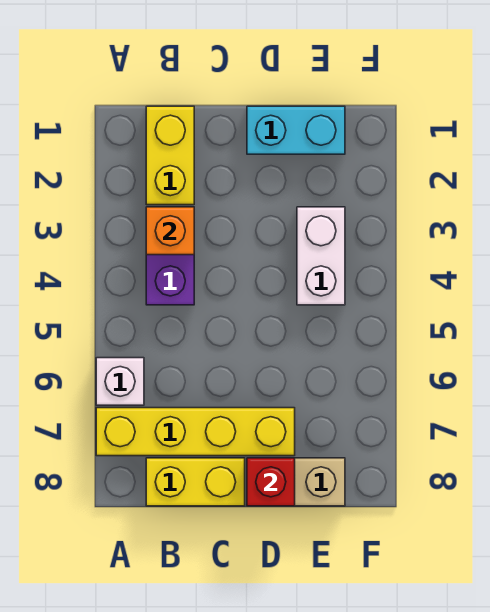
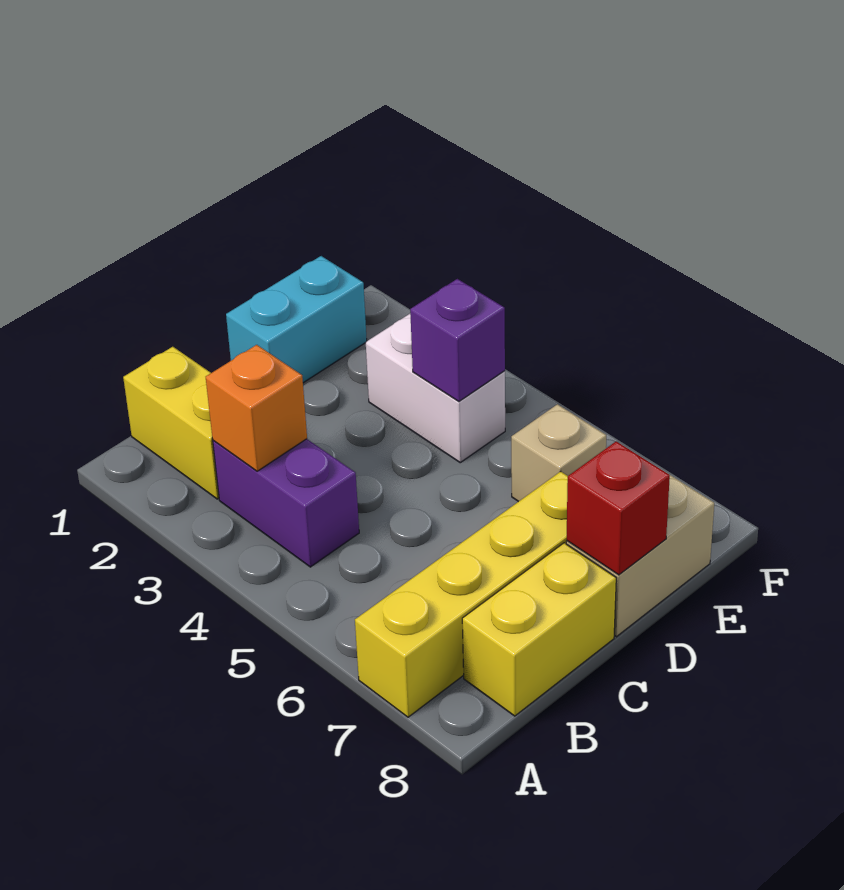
white brick A6 level 1 -> none
none -> purple brick E4 level 2
none -> tan brick E6 level 1

